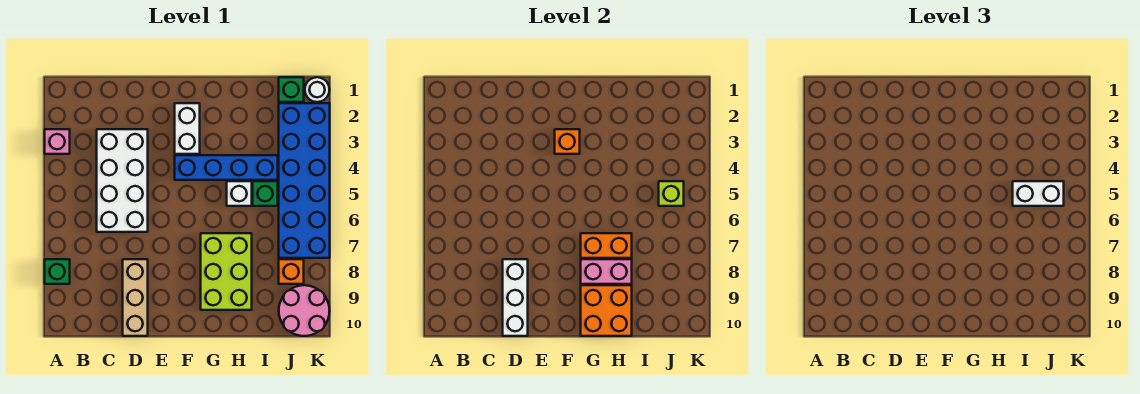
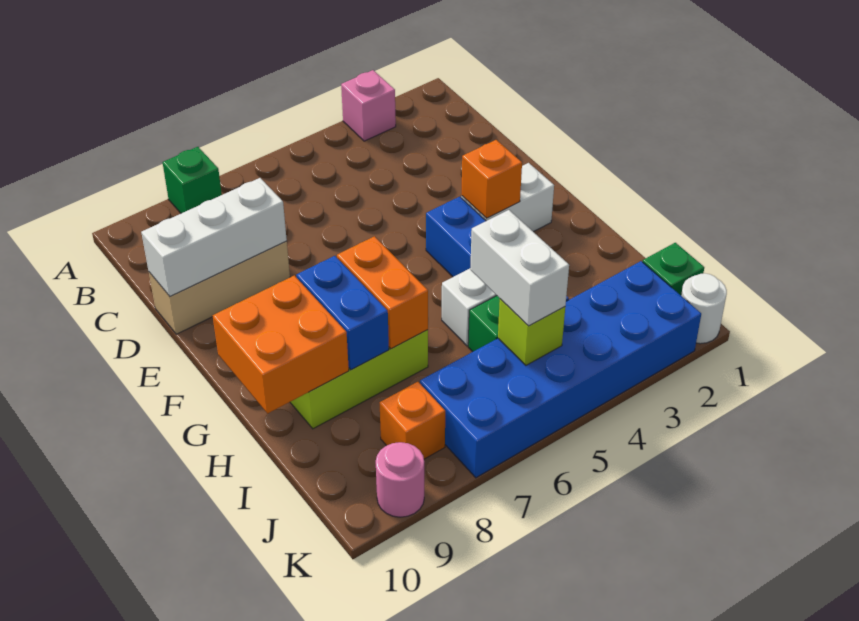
white brick C3:D6 level 1 -> none
pink brick G8:H8 level 2 -> blue brick G8:H8 level 2
pink round brick J9:K10 level 1 -> pink round brick K9 level 1

